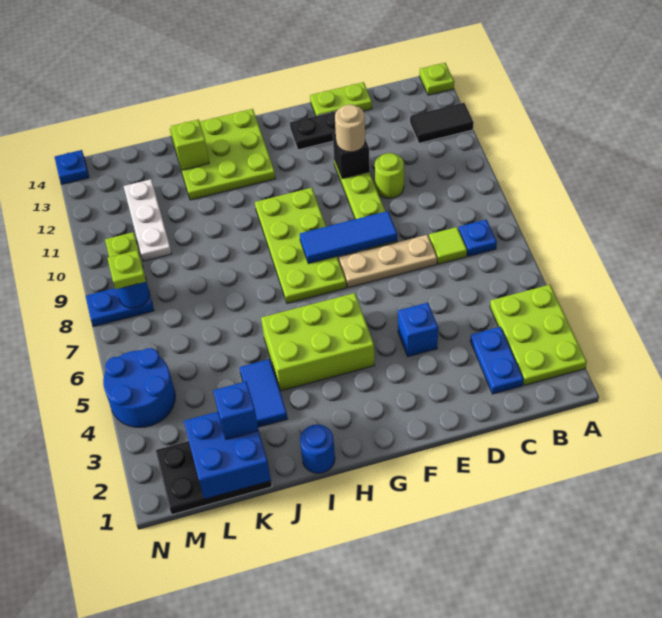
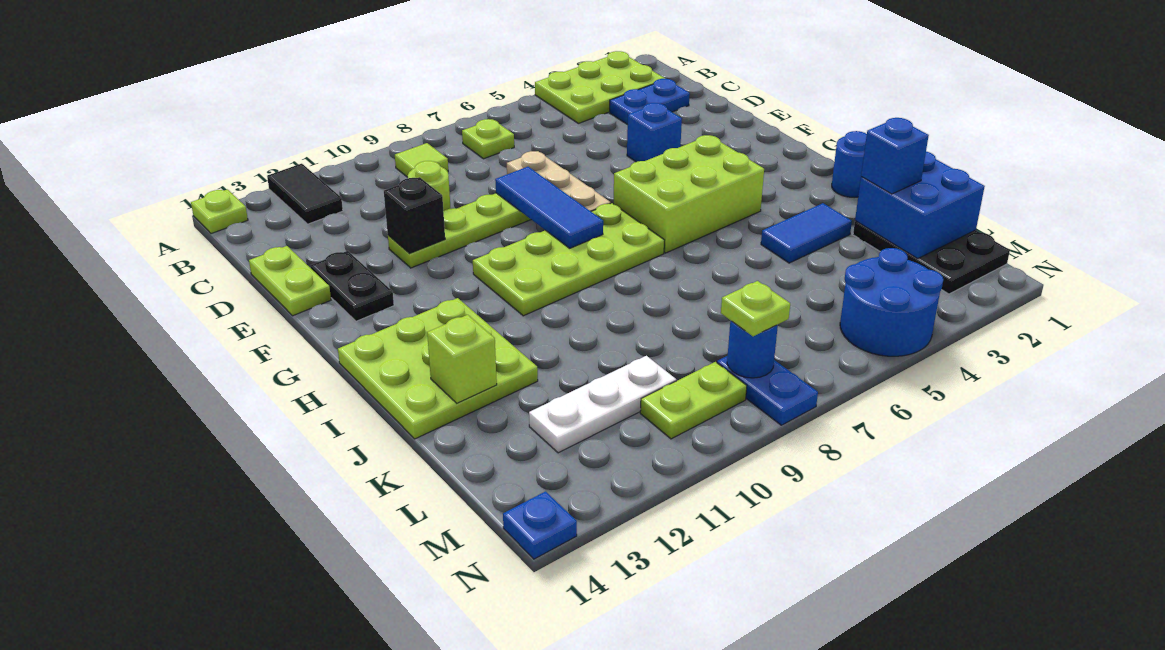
blue plate B7 level 1 -> lime plate B7 level 1
lime tile C7 level 1 -> lime tile B9 level 1
tan round brick E11 level 3 -> none
lime brick G4:I5 level 1 -> lime brick G4:H6 level 1

